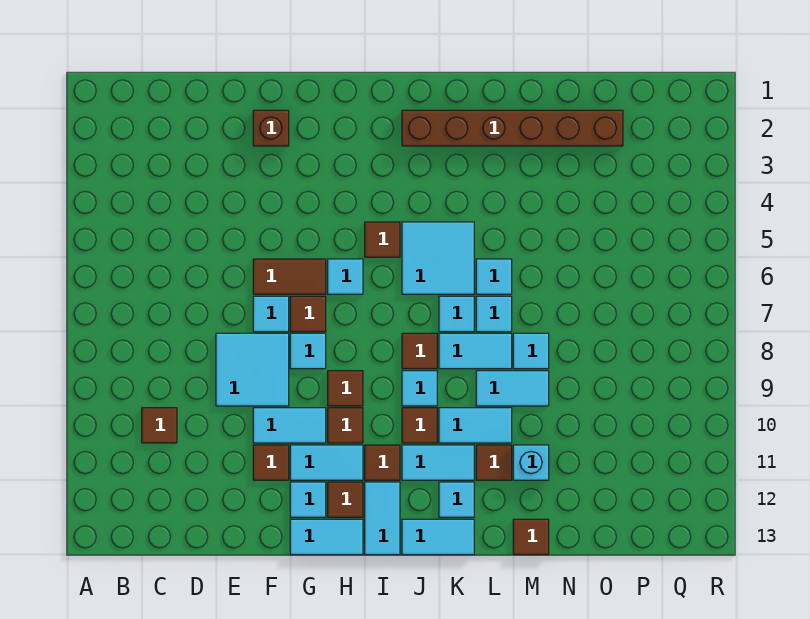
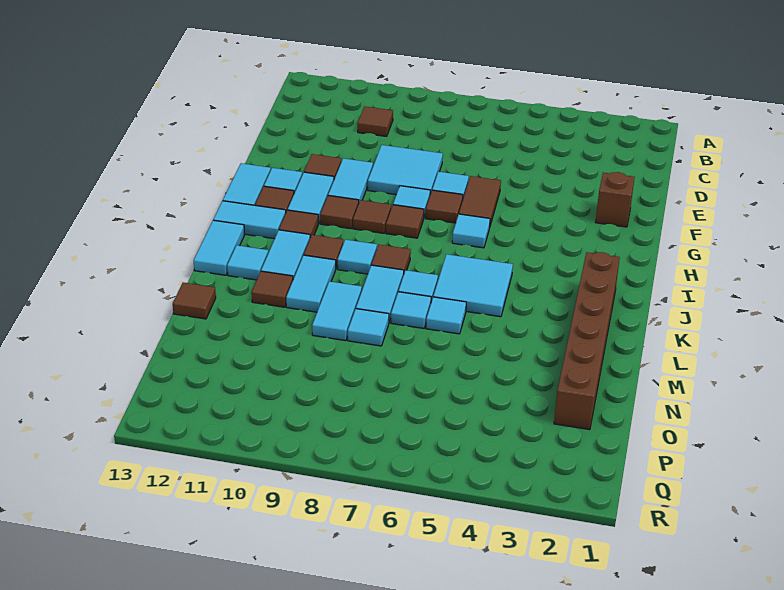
brown tile I5 level 1 -> brown tile H8 level 1
cyan brick M11 level 1 -> none

